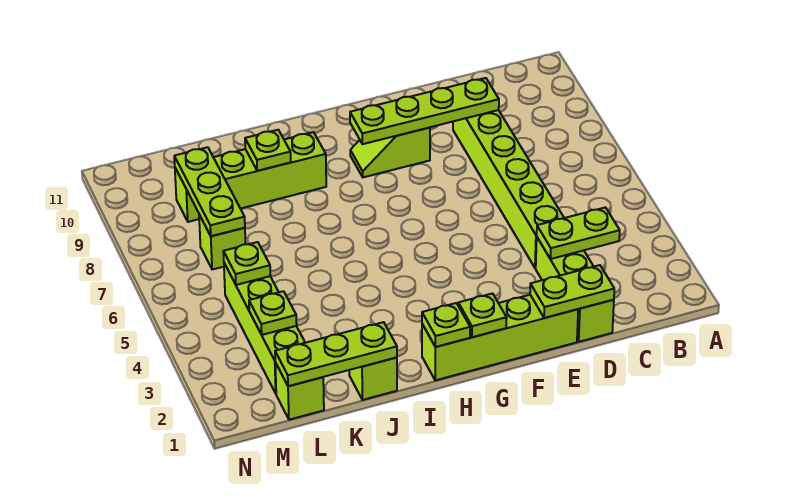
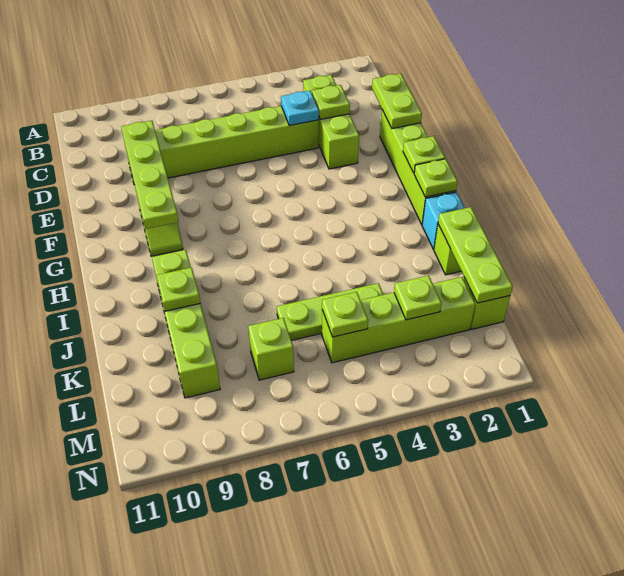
lime plate C3:D3 level 2 -> lime plate D3 level 2
lime brick D1:D3 level 1 -> lime brick C3:E3 level 1
none -> cyan plate D4 level 2
none -> cyan brick I1 level 1
lime plate L7:L9 level 2 -> lime plate K4:K6 level 1

